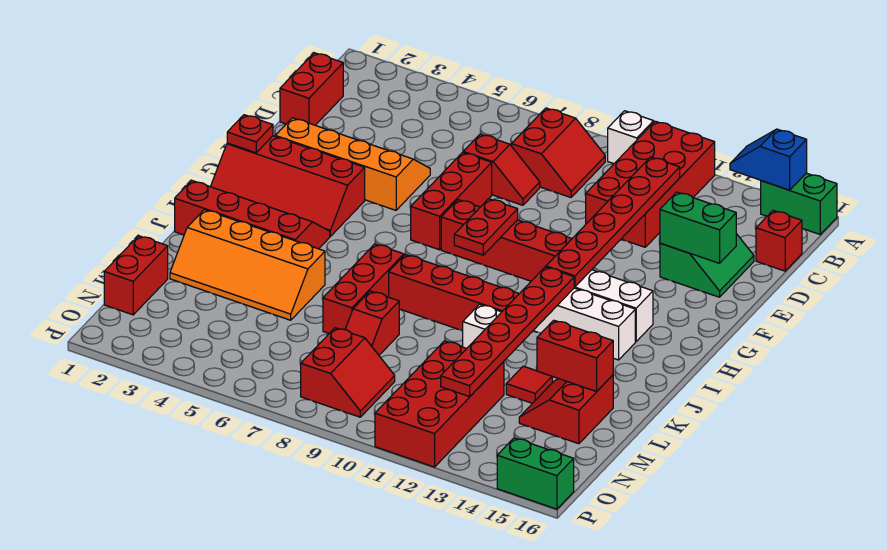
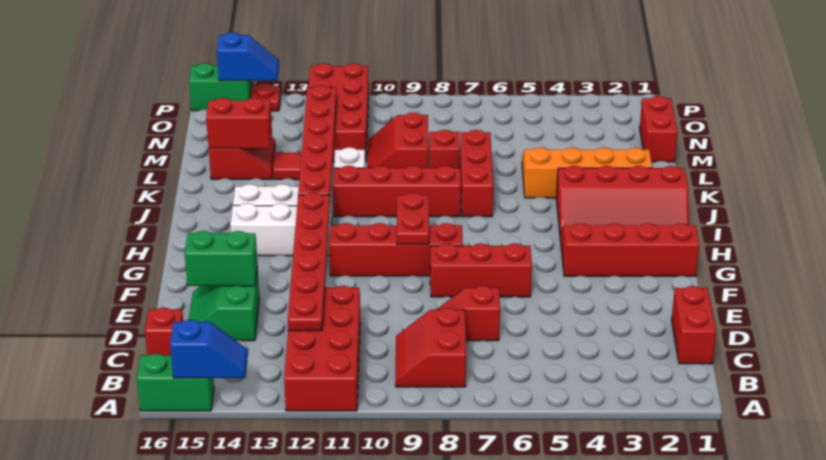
white brick A10 level 1 -> none
orange slope E2:F5 level 1 top F -> none
red brick E7:G7 level 1 -> red brick F6:F8 level 1
red plate G1 level 2 -> red plate P14 level 1
red slope N8:O9 level 1 top 8 -> red slope L9:M10 level 1 top 9
none -> blue slope P14:P15 level 2 top 15

